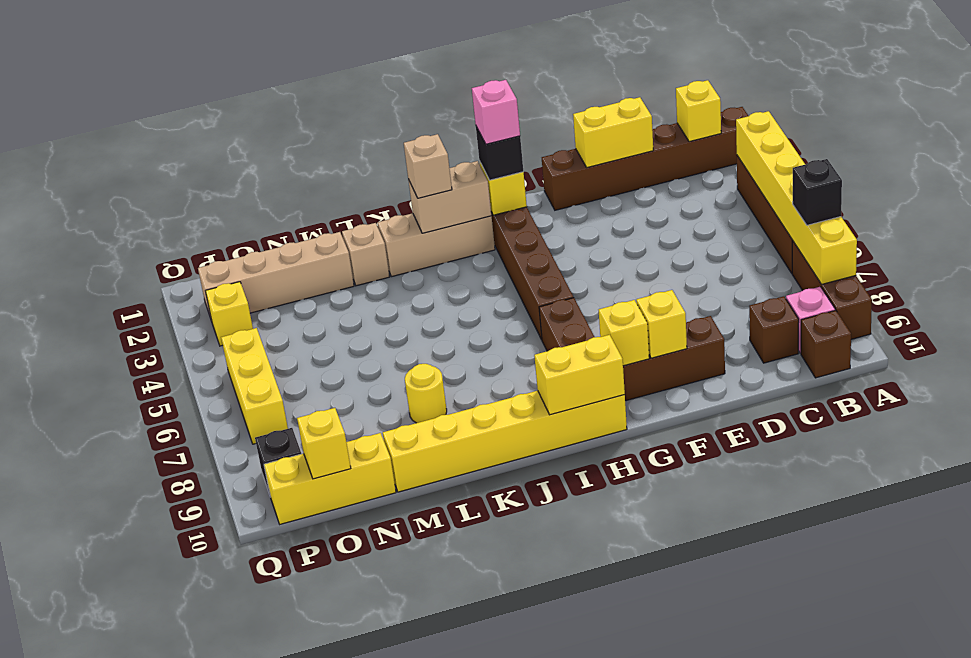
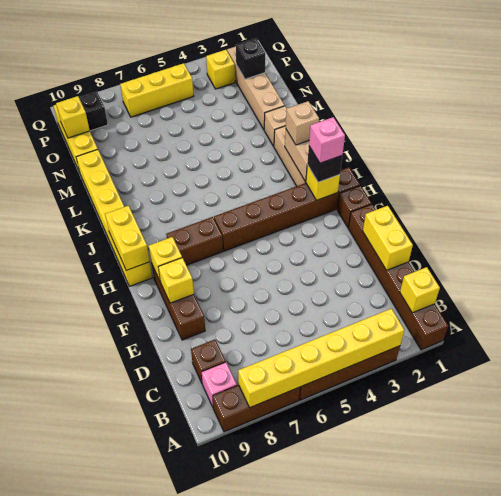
black brick A7 level 3 -> black brick O2 level 2
brown brick B10 level 1 -> brown brick G1 level 1
yellow round brick L8 level 1 -> none

